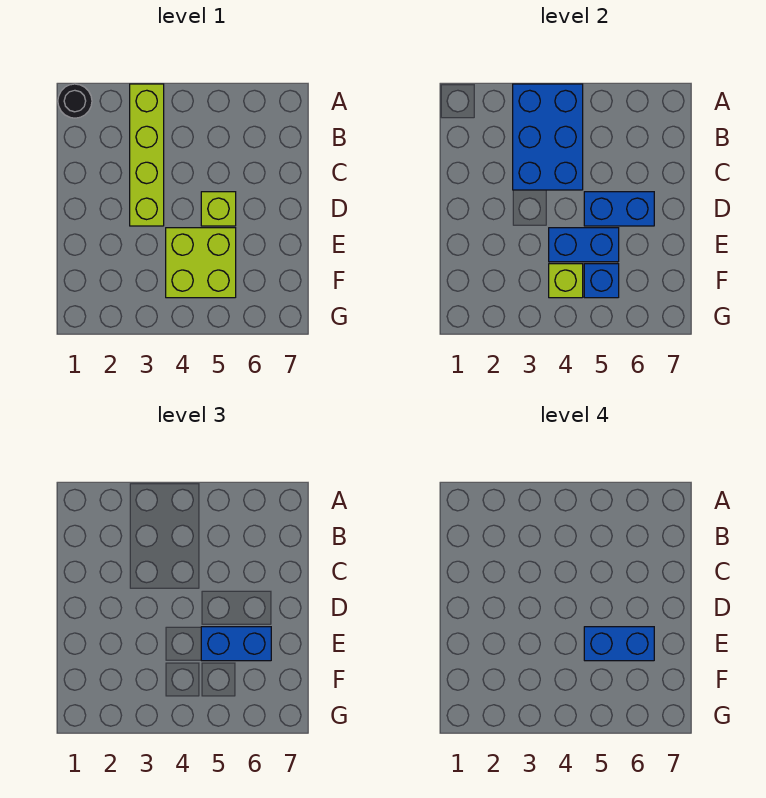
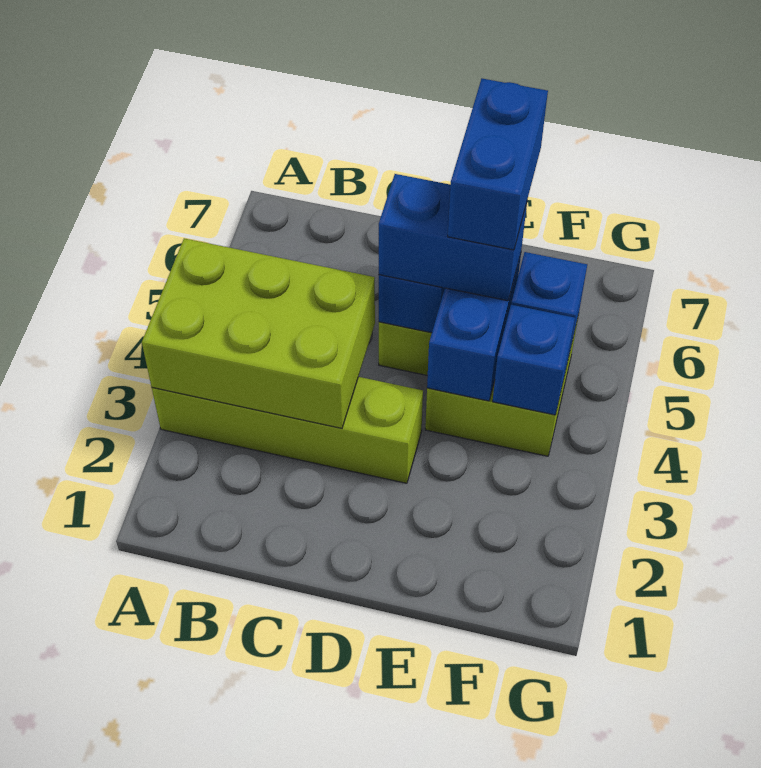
black round brick A1 level 1 -> none
blue brick A3:C4 level 2 -> lime brick A3:C4 level 2
blue brick E5:E6 level 3 -> blue brick D5:E5 level 3
lime brick F4 level 2 -> blue brick F4 level 2

